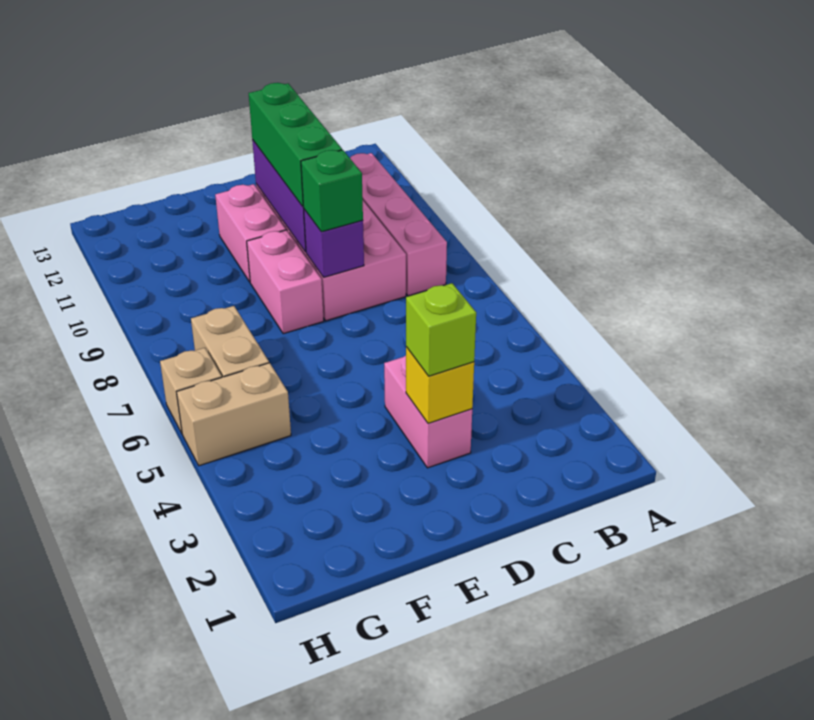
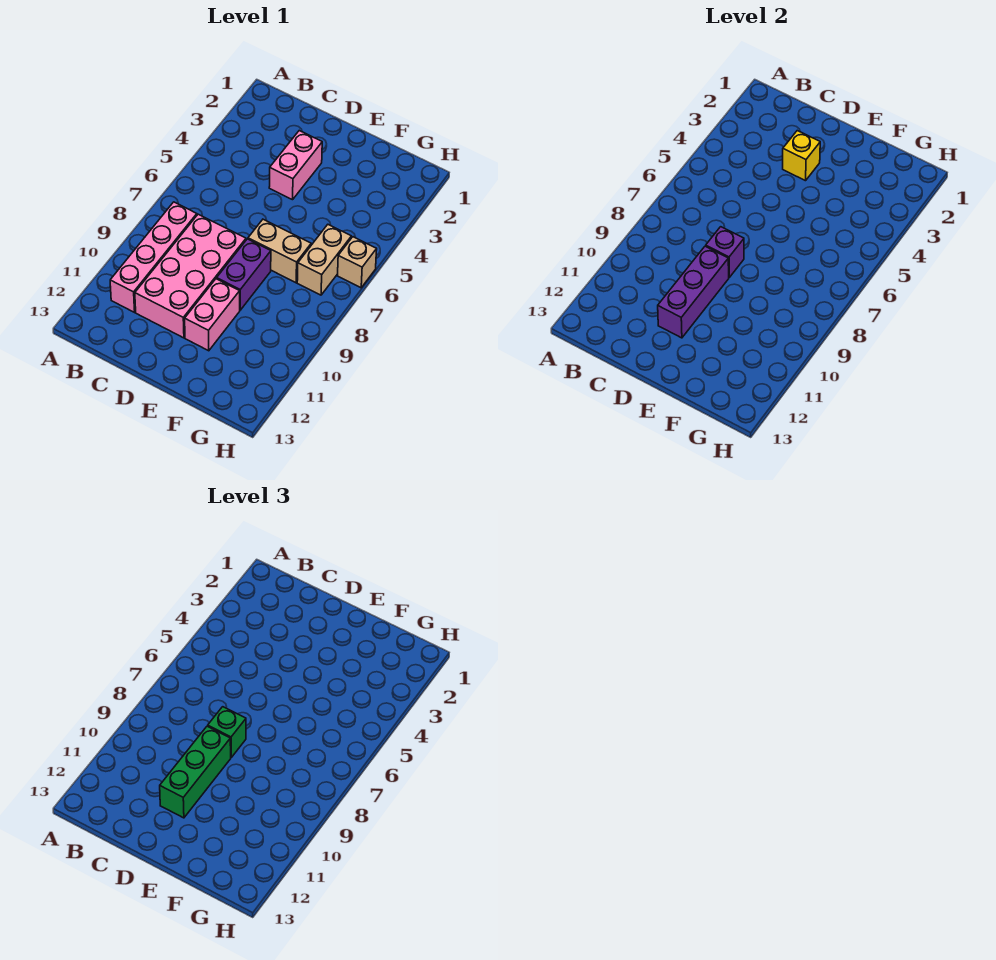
lime brick D3 level 3 -> none
pink brick E8:E9 level 1 -> purple brick E8:E9 level 1
tan brick G5:H5 level 1 -> tan brick E7:F7 level 1

